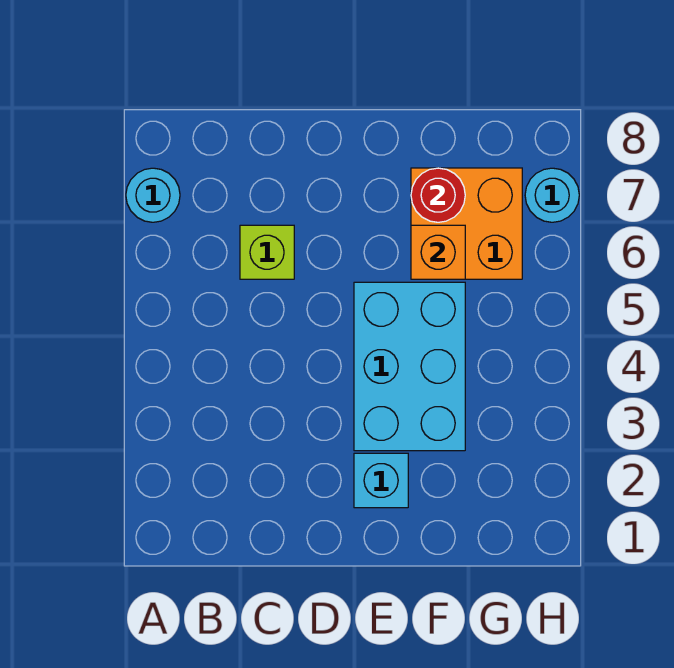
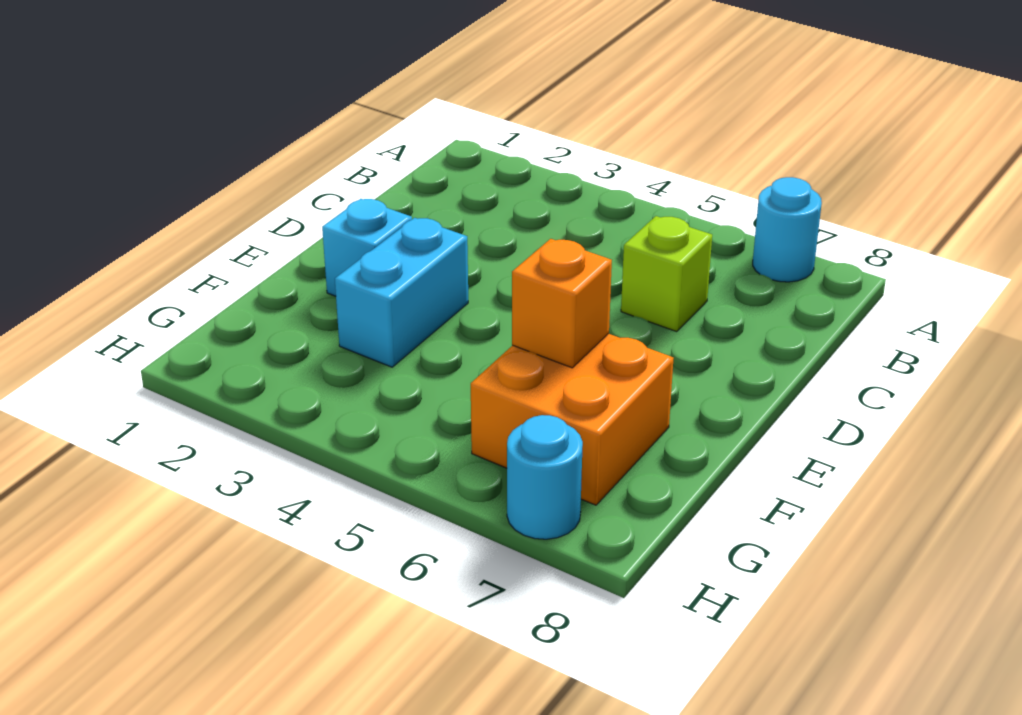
cyan brick E3:F5 level 1 -> cyan brick E3:F3 level 1
red round brick F7 level 2 -> none

